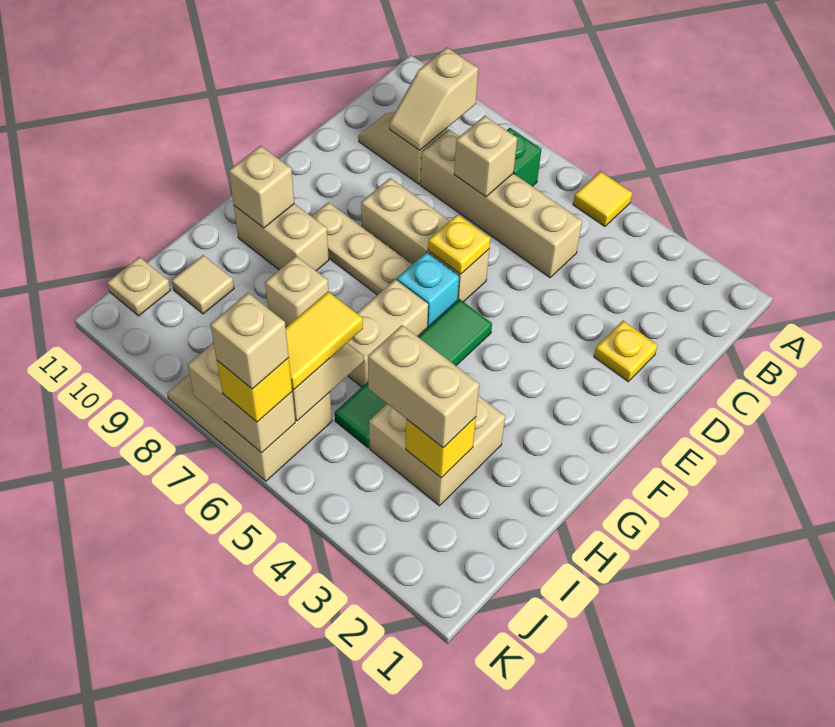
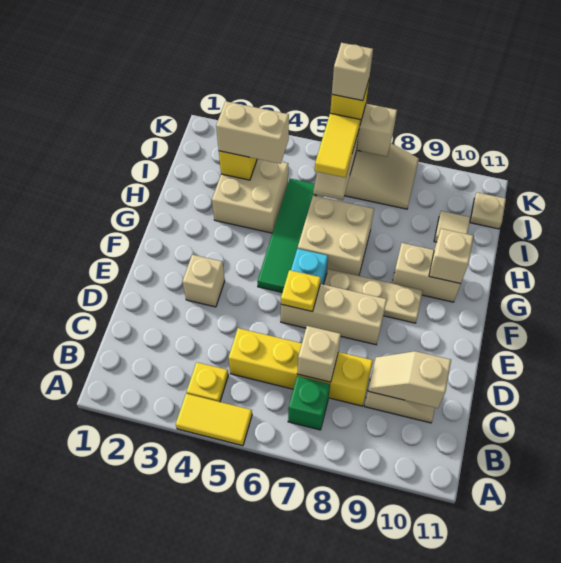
yellow tile A5 level 1 -> yellow tile A4:A5 level 1
tan slope B9:C9 level 2 top B -> tan slope C9:C10 level 2 top 10
tan brick C5:C8 level 1 -> yellow brick C5:C8 level 1
yellow plate D2 level 1 -> yellow plate B4 level 1
tan brick G6:H6 level 1 -> tan brick G6:H7 level 1
tan brick H8 level 1 -> tan brick E3 level 1

